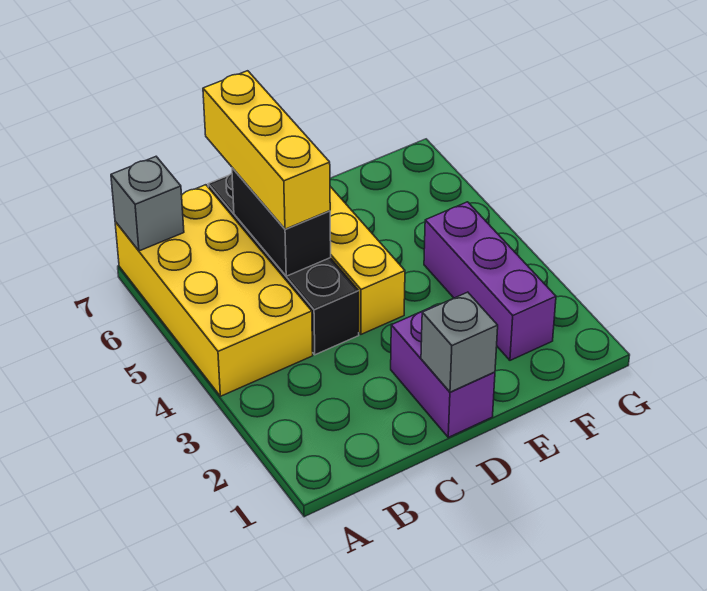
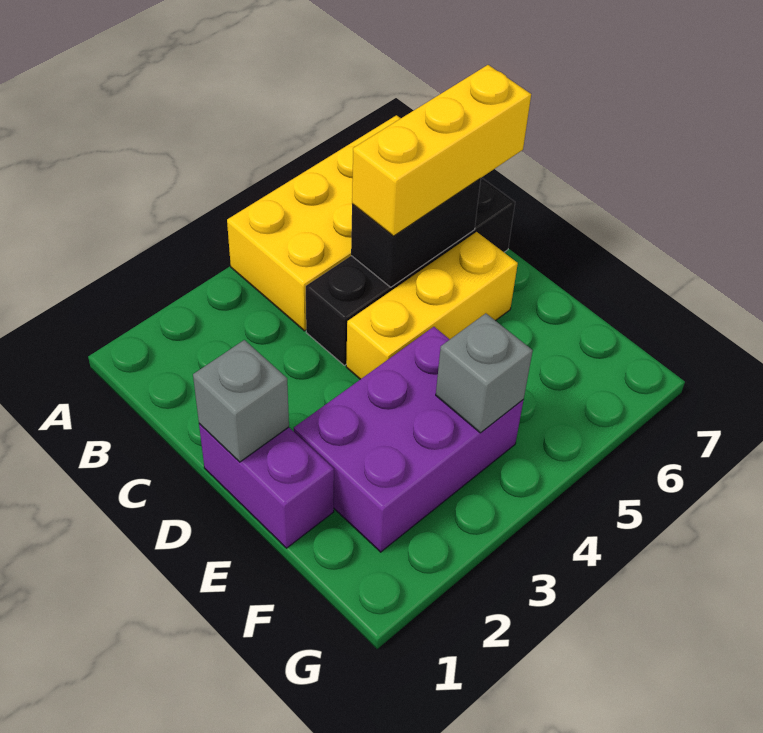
grey brick A7 level 2 -> grey brick F4 level 2
purple brick D1:D2 level 1 -> purple brick D1:E1 level 1
purple brick F2:F4 level 1 -> purple brick E2:F4 level 1

